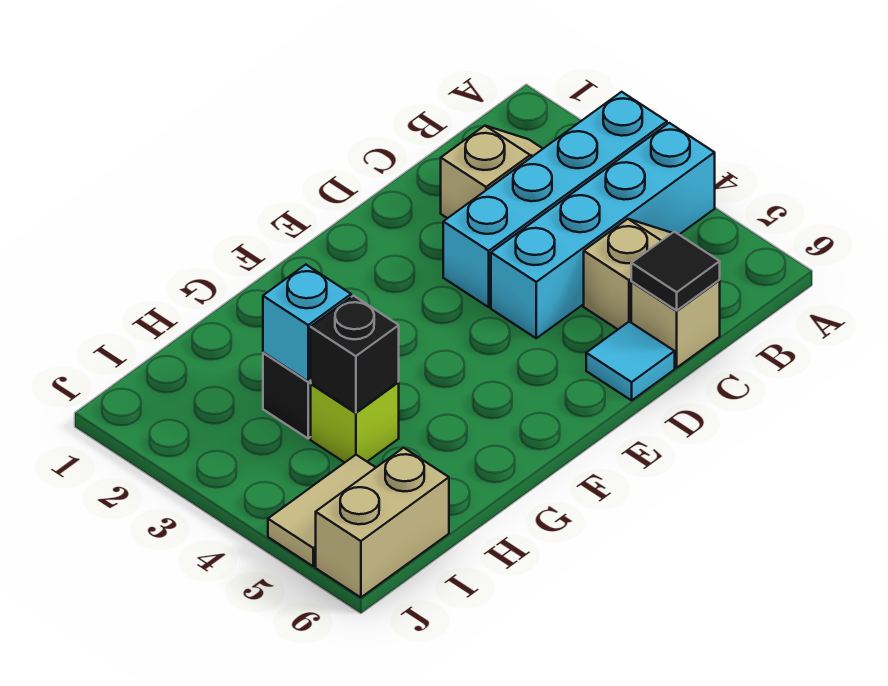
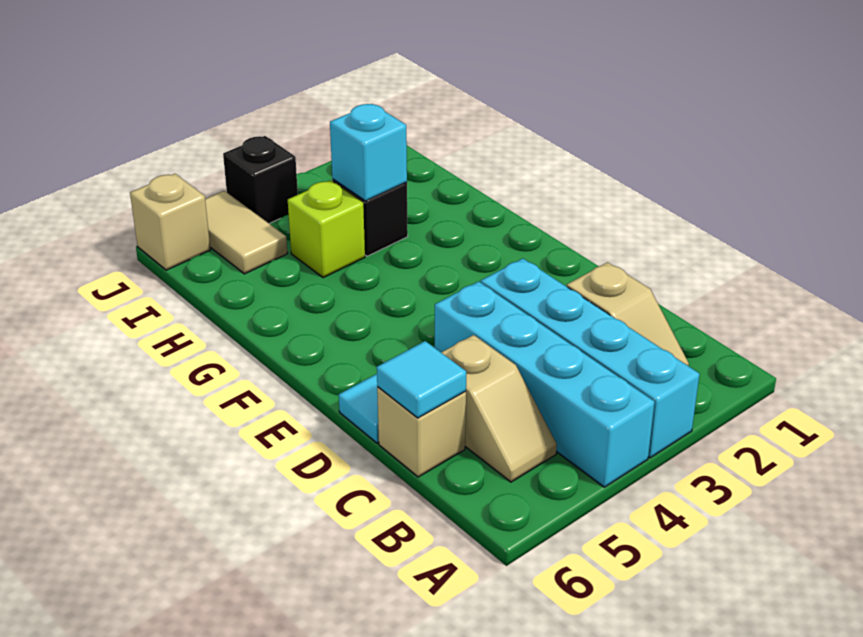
black tile C6 level 2 -> cyan tile C6 level 2
black brick H4 level 2 -> black brick J4 level 1
tan brick I6:J6 level 1 -> tan brick J6 level 1

